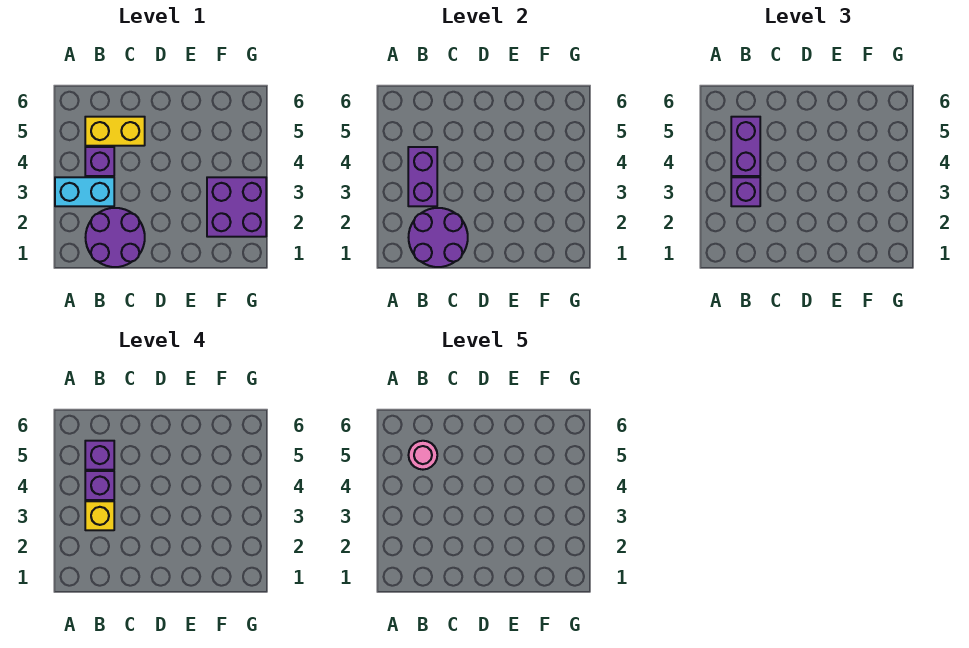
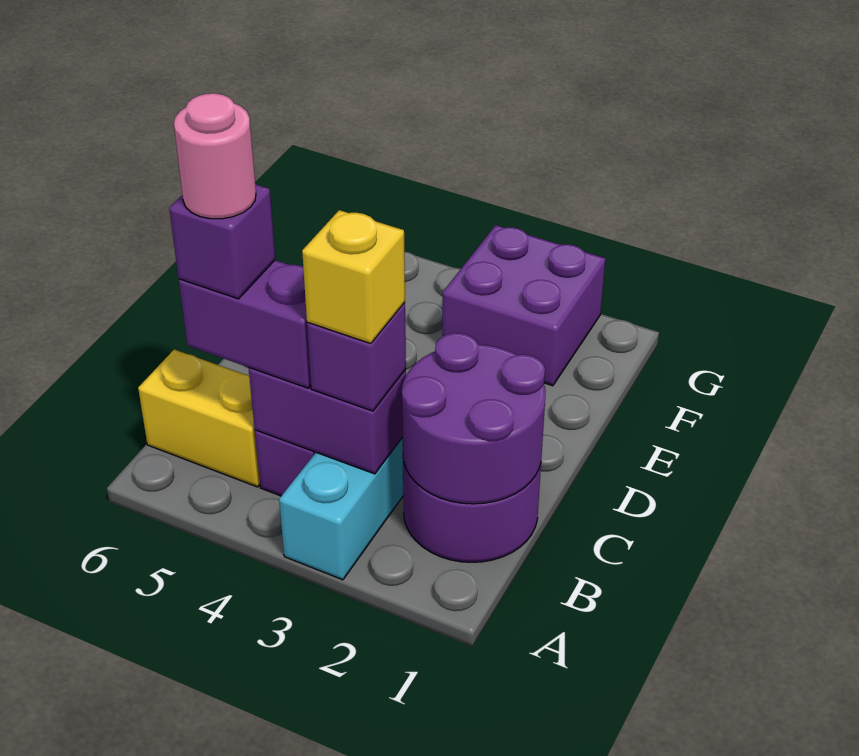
purple brick B4 level 4 -> none
yellow brick B5:C5 level 1 -> yellow brick B5:B6 level 1

